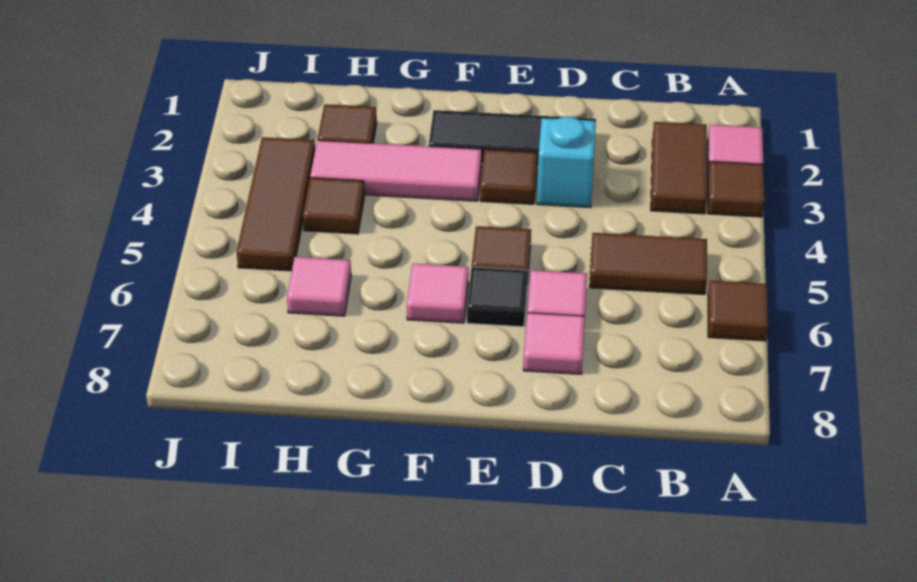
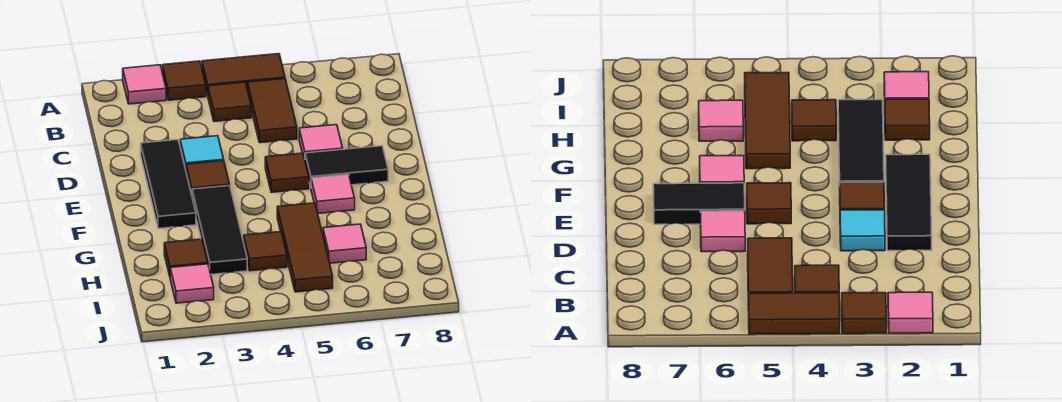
brown tile A6 level 1 -> brown tile B4 level 1
brown tile B2:B3 level 1 -> brown tile A4:A5 level 1
cyan brick D3 level 1 -> cyan tile D3 level 1
pink tile D7 level 1 -> pink tile I2 level 1
black tile E6 level 1 -> black tile E6:E7 level 1
pink tile F3:H3 level 1 -> black tile F3:H3 level 1
brown tile I3:I5 level 1 -> brown tile G5:I5 level 1

